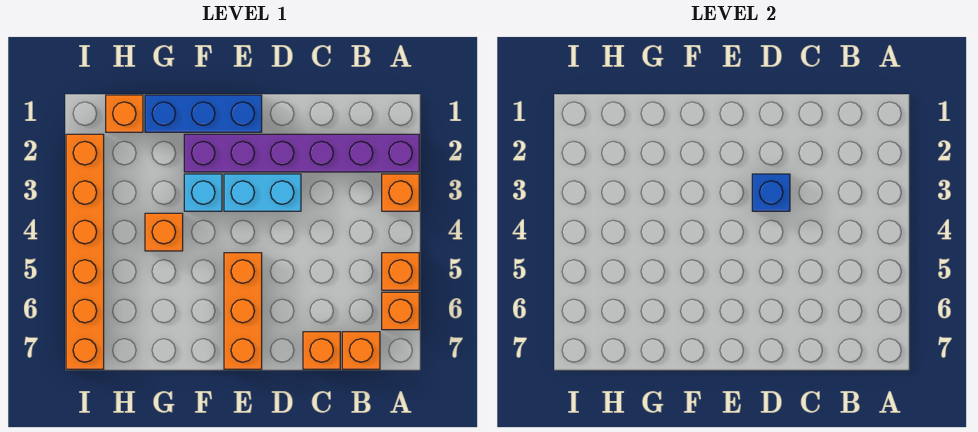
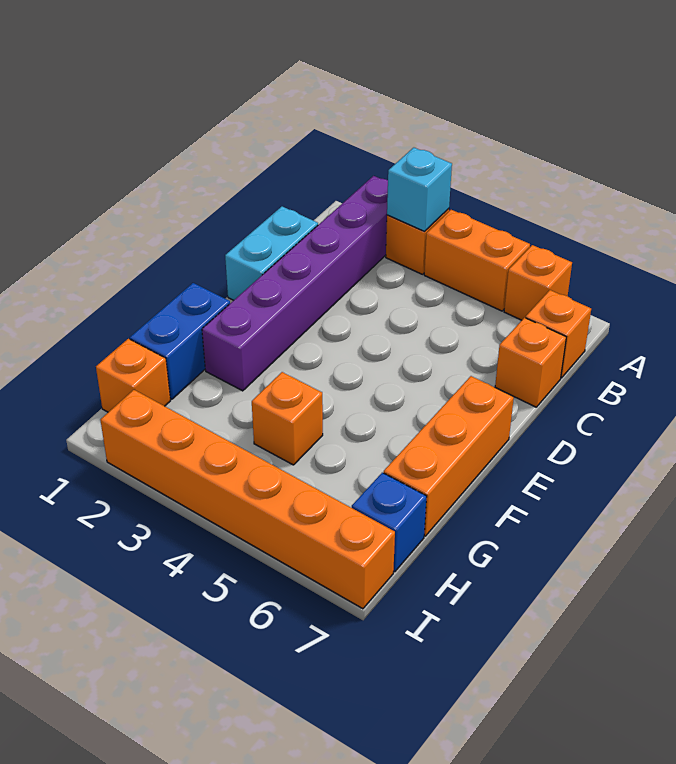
orange brick A5 level 1 -> orange brick A4:A5 level 1
cyan brick D3:E3 level 1 -> cyan brick C1:D1 level 1
blue brick D3 level 2 -> blue brick H7 level 1
blue brick E1:G1 level 1 -> blue brick F1:G1 level 1
orange brick E5:E7 level 1 -> orange brick E7:G7 level 1
cyan brick F3 level 1 -> cyan brick A3 level 2

